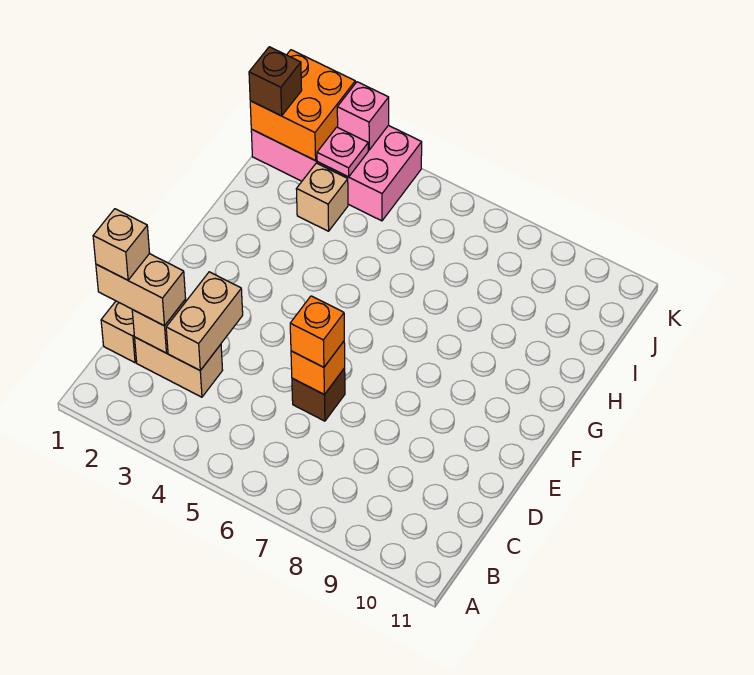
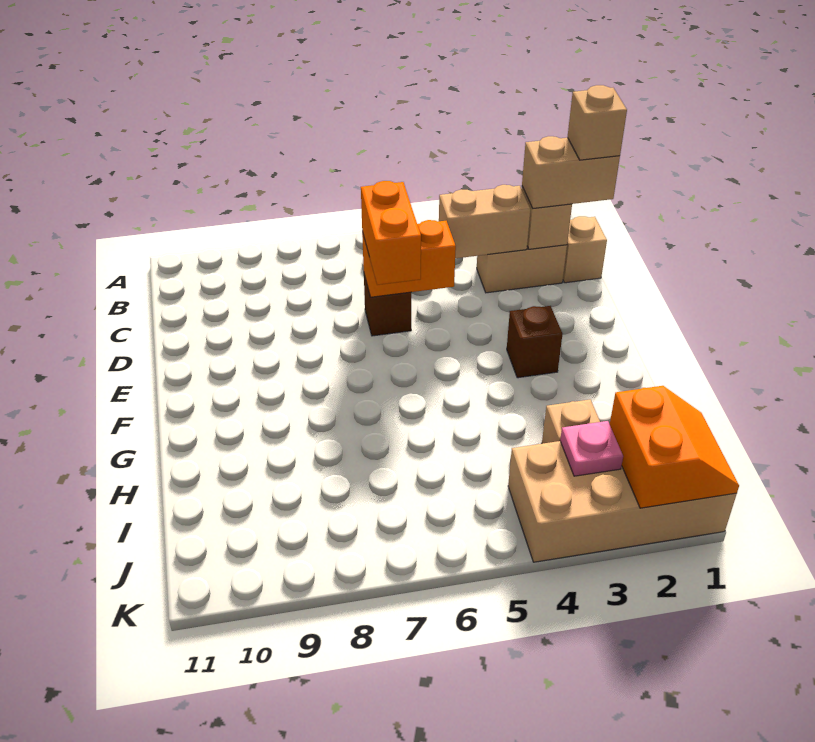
tan brick C3:D3 level 2 -> tan brick C3:C4 level 2
orange brick D6 level 2 -> orange brick D5:D6 level 2
orange brick D6 level 3 -> orange brick D6:E6 level 3
pink brick J1:K4 level 1 -> tan brick J1:K4 level 1
orange brick J1:K2 level 2 -> orange slope J1:K2 level 2 top 2
brown brick J1 level 3 -> brown brick F3 level 1
pink brick K3 level 2 -> none

